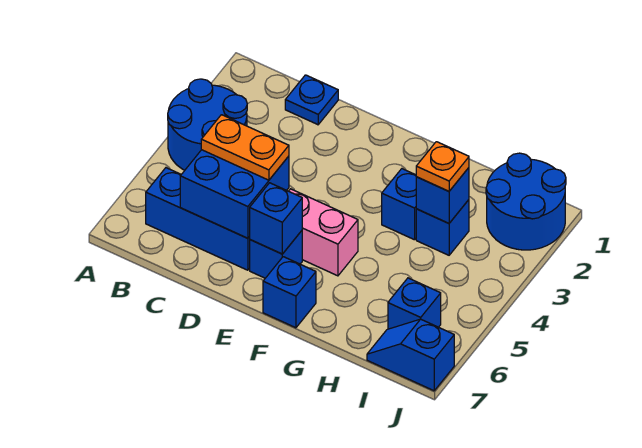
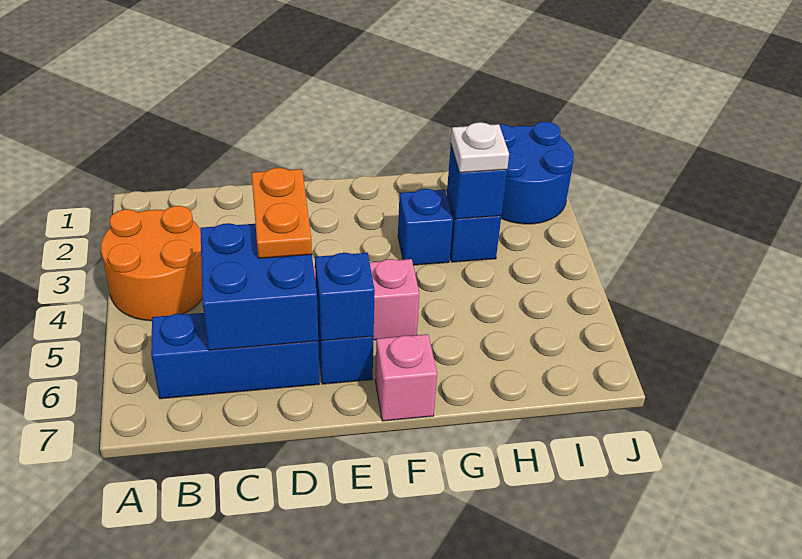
blue round brick A3:B4 level 1 -> orange round brick A3:B4 level 1
blue plate C1 level 1 -> none
orange plate C5:D5 level 3 -> orange plate D4:D5 level 3
blue brick F7 level 1 -> pink brick F7 level 1
orange plate H3 level 3 -> white plate H3 level 3
blue brick I6 level 1 -> none
blue slope I7:J7 level 1 top J -> none

